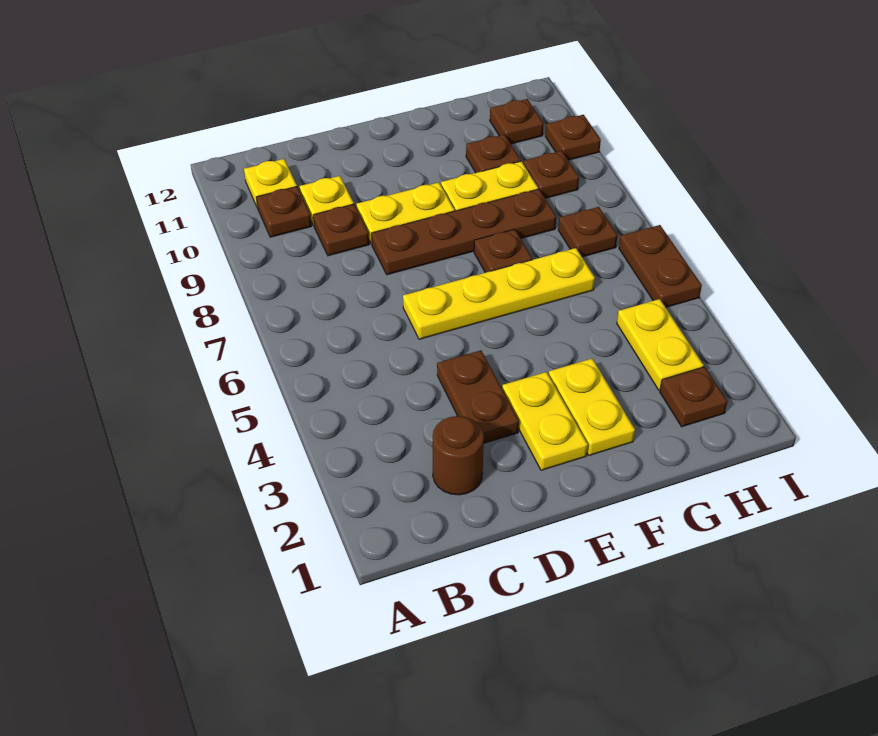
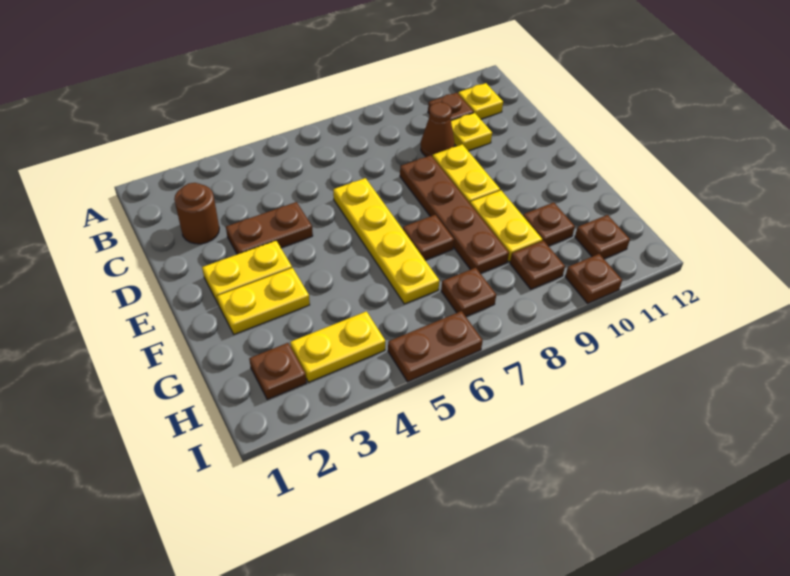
brown plate C9 level 1 -> brown cone C9 level 1

